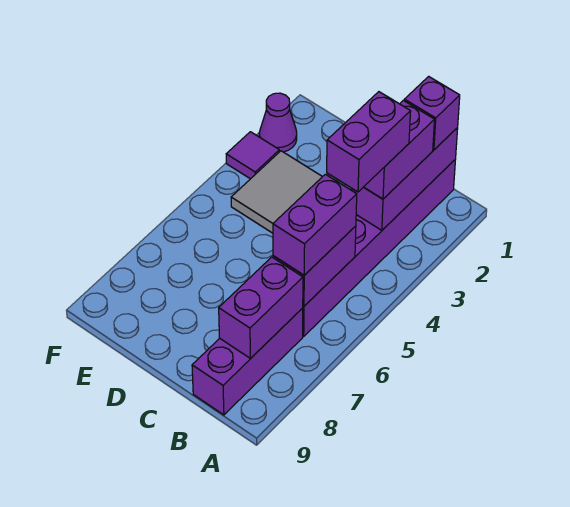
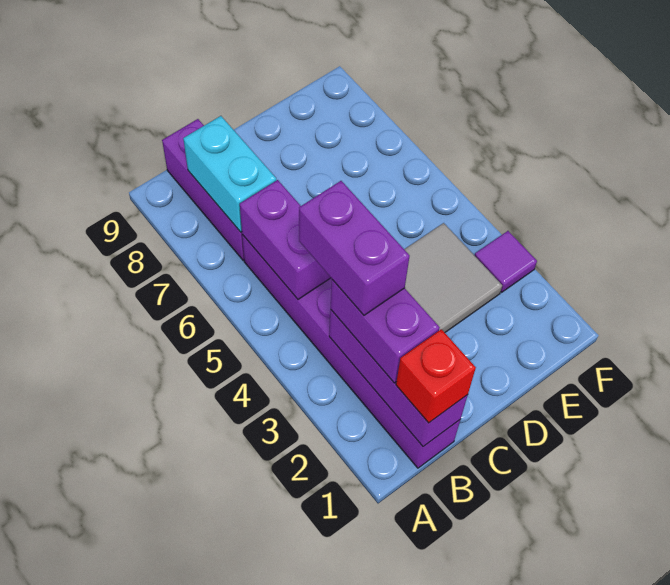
purple brick B1 level 3 -> red brick B1 level 3
purple brick B5:B6 level 3 -> none
purple brick B7:B8 level 2 -> cyan brick B7:B8 level 2
purple cone F2 level 1 -> none

